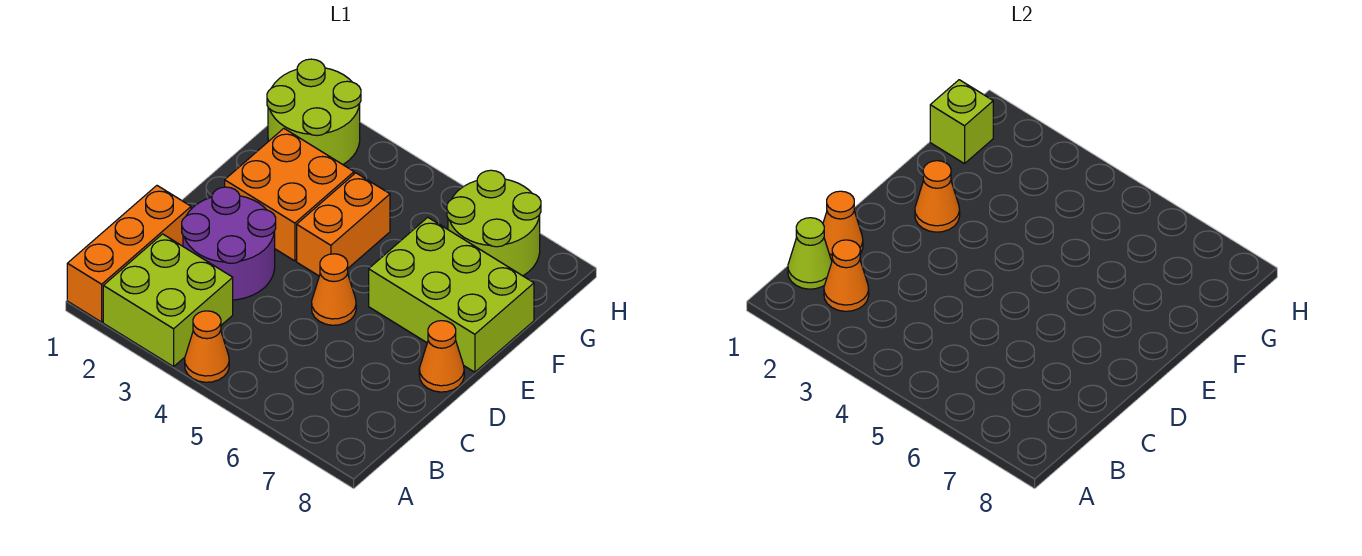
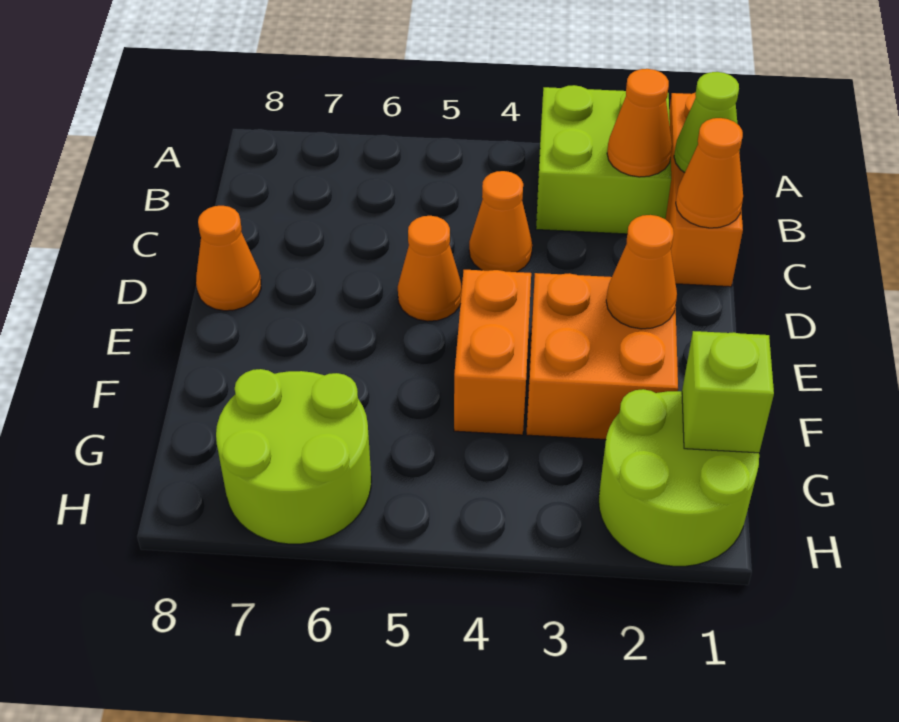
orange cone A4 level 1 -> orange cone C4 level 1
purple round brick C2:D3 level 1 -> none
lime brick E6:F8 level 1 -> none

